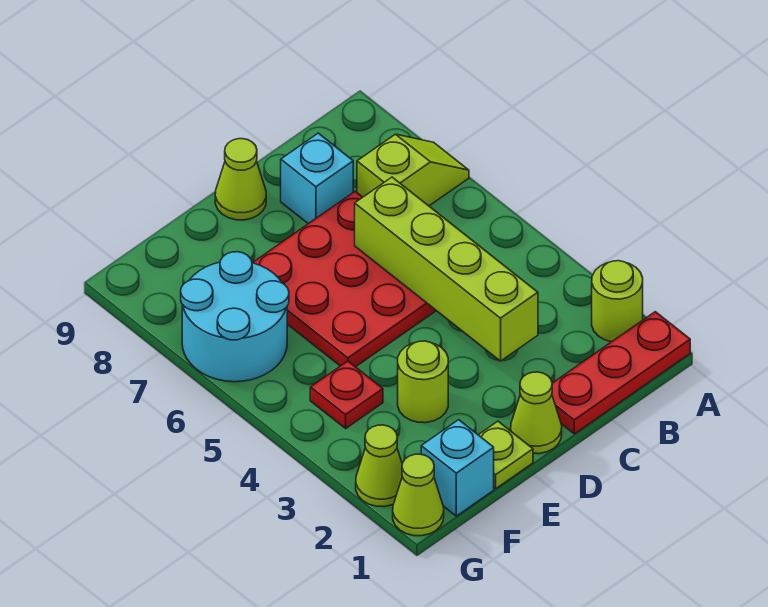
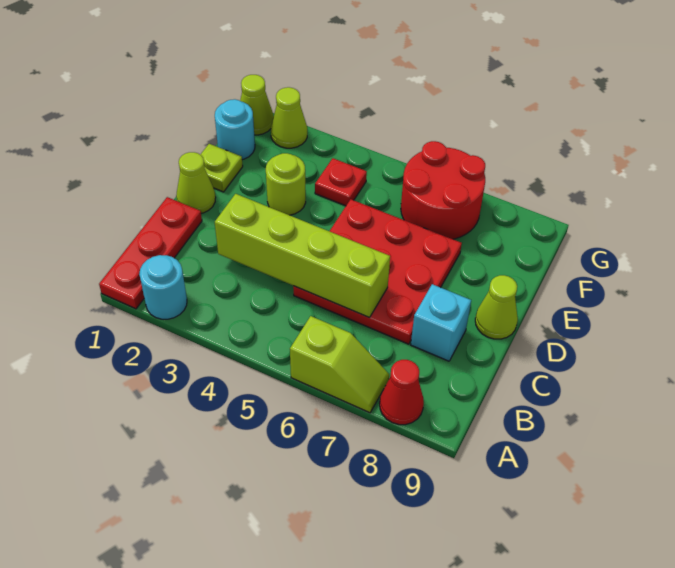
lime round brick A2 level 1 -> cyan round brick A2 level 1
lime slope A7:B7 level 1 top B -> lime slope A6:A7 level 1 top 6
none -> red cone A8 level 1
cyan brick F1 level 1 -> cyan round brick F1 level 1
cyan round brick F6:G7 level 1 -> red round brick F6:G7 level 1

